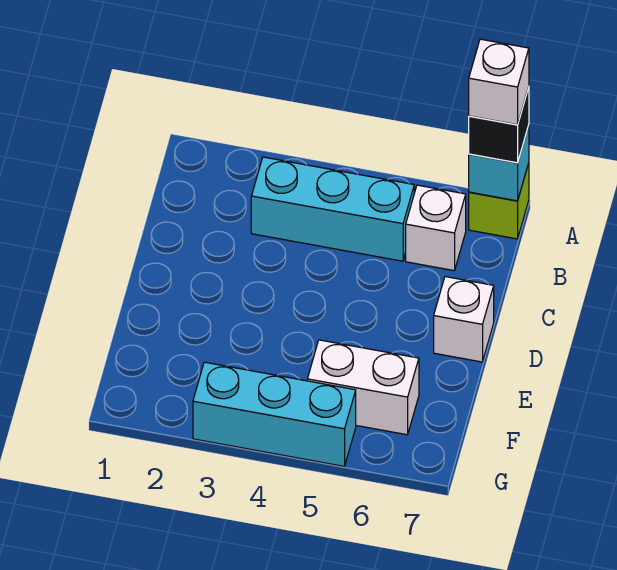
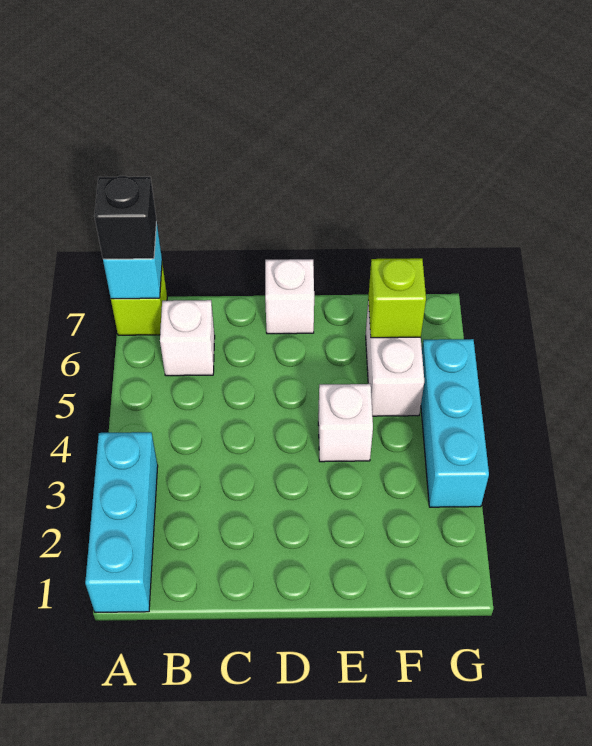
white brick A7 level 4 -> white brick E4 level 1
cyan brick B3:B5 level 1 -> cyan brick A1:A3 level 1
none -> lime brick F6 level 2

